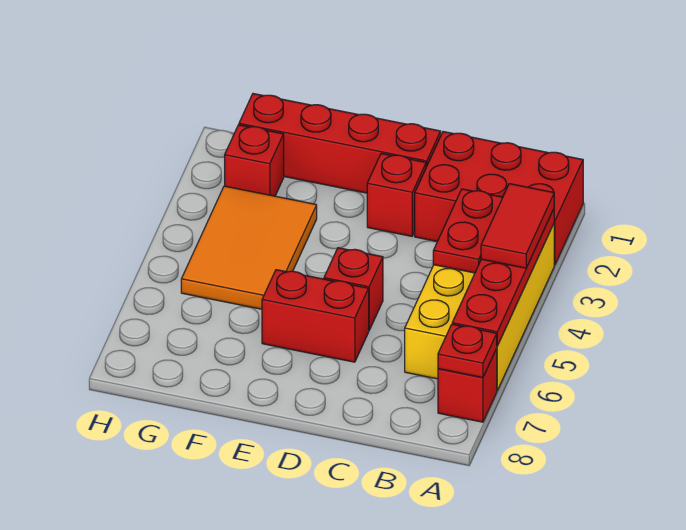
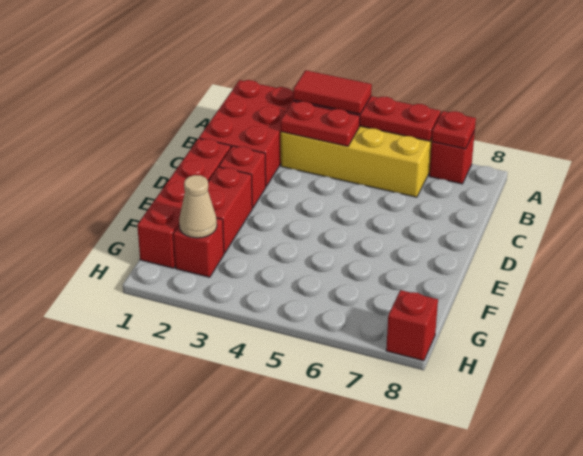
red brick D5 level 1 -> red brick H8 level 1
red brick D6:E6 level 1 -> red brick E2:F2 level 1
orange tile F3:G5 level 1 -> none
none -> tan cone G2 level 2

